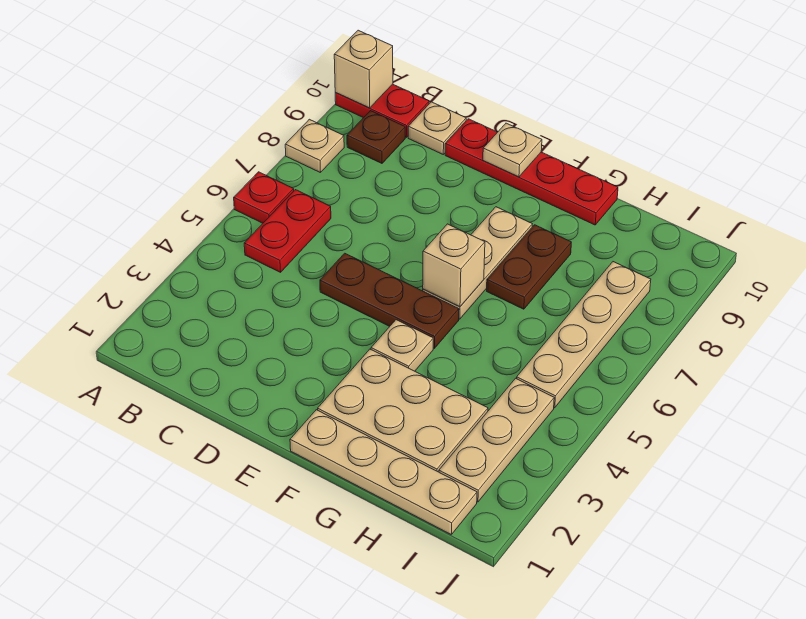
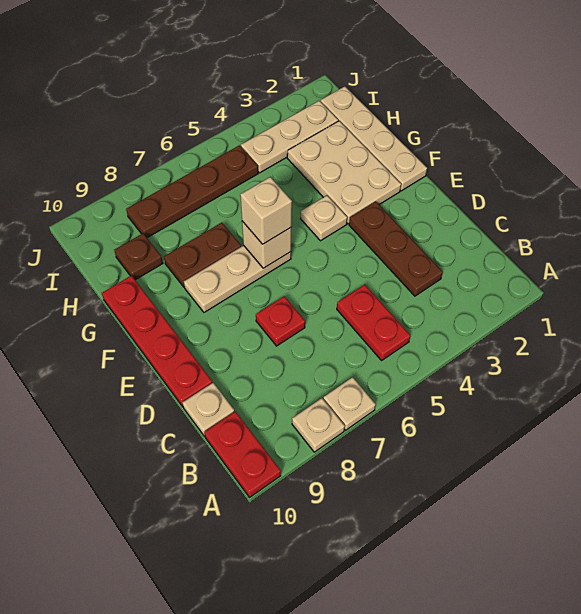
red plate A6 level 1 -> red plate D7 level 1
tan brick A10 level 2 -> tan brick F6 level 3
red plate B5:B6 level 1 -> red plate B5:C5 level 1
brown plate B9 level 1 -> brown plate H9 level 1
brown plate D5:F5 level 1 -> brown plate C3:E3 level 1
tan plate E10 level 2 -> tan plate A7 level 1
tan plate I5:I8 level 1 -> brown plate I5:I8 level 1

